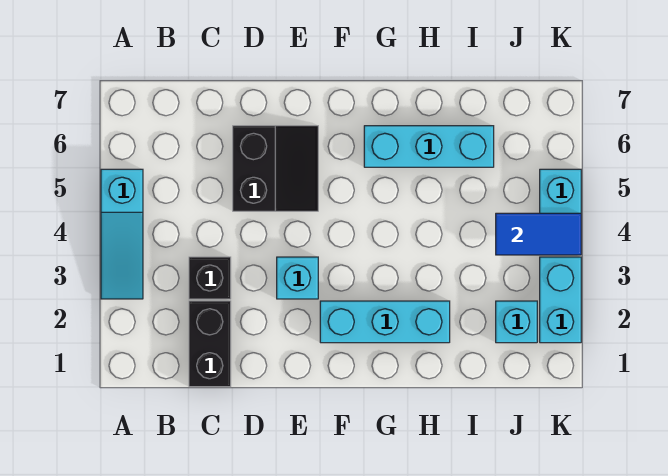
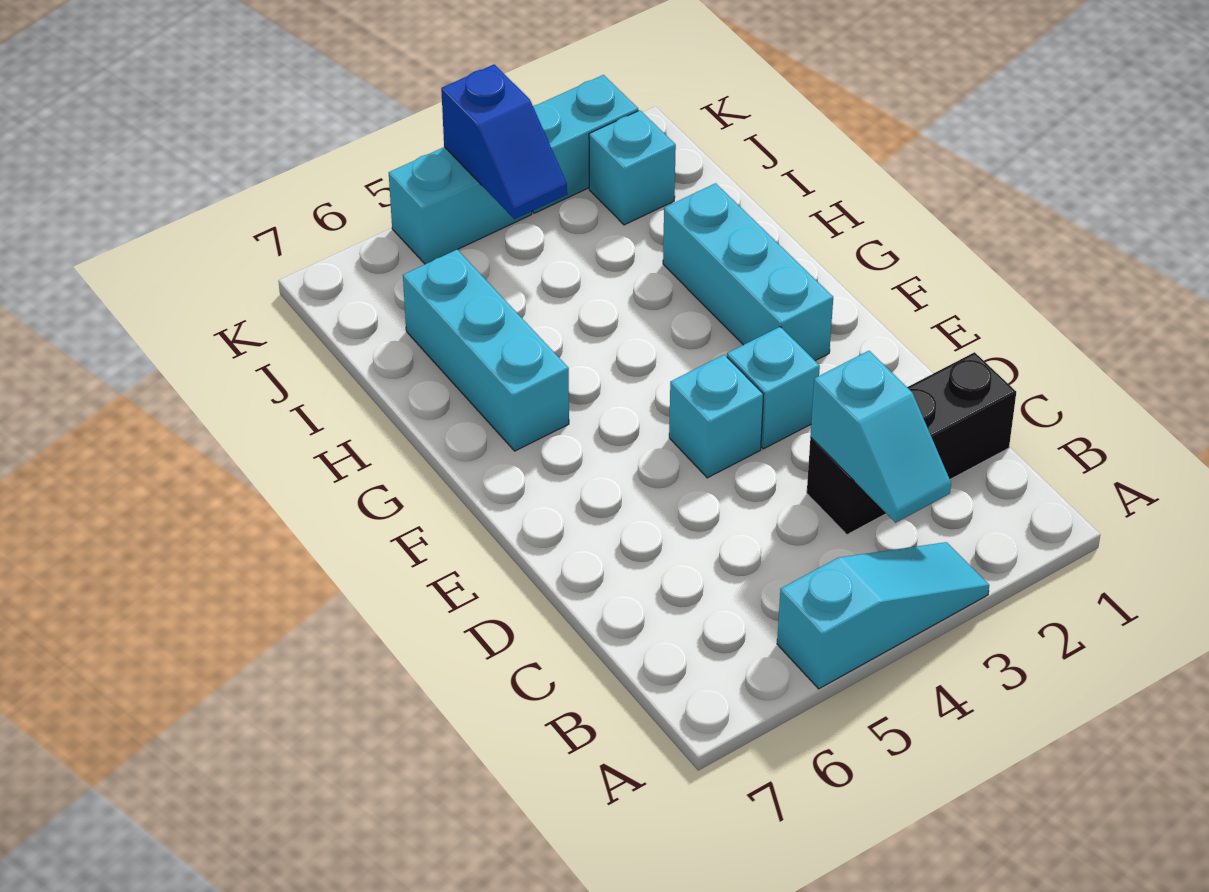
none -> cyan slope B3:C3 level 2 top C
black slope D5:E6 level 1 top D -> none
none -> cyan brick E4 level 1
blue tile J4:K4 level 2 -> blue slope J4:K4 level 2 top K

